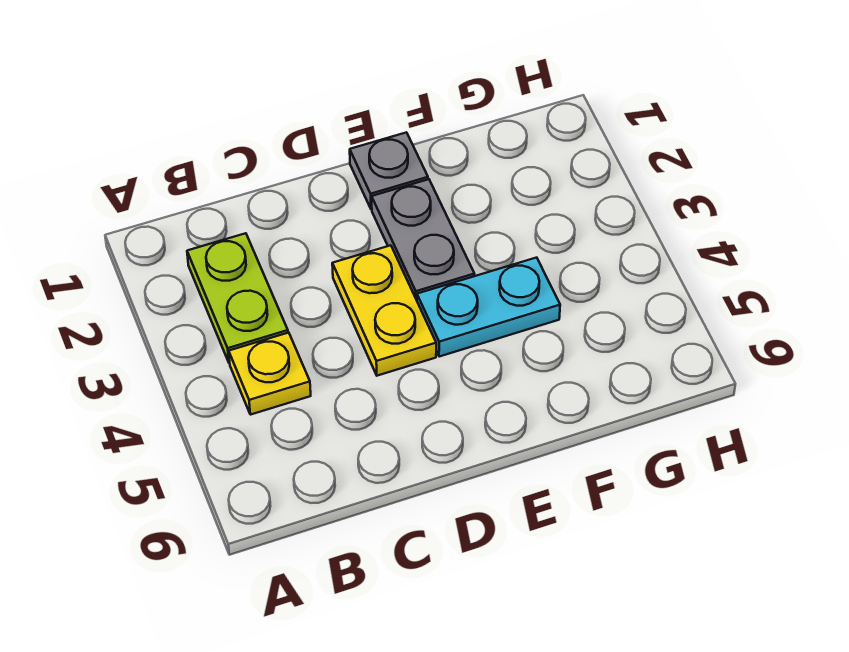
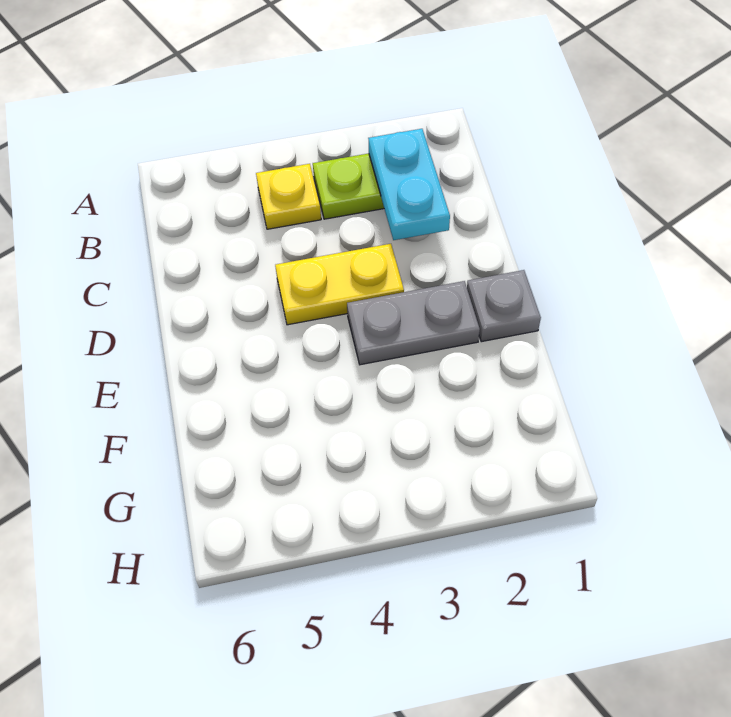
cyan plate E4:F4 level 1 -> cyan plate B2:C2 level 2

